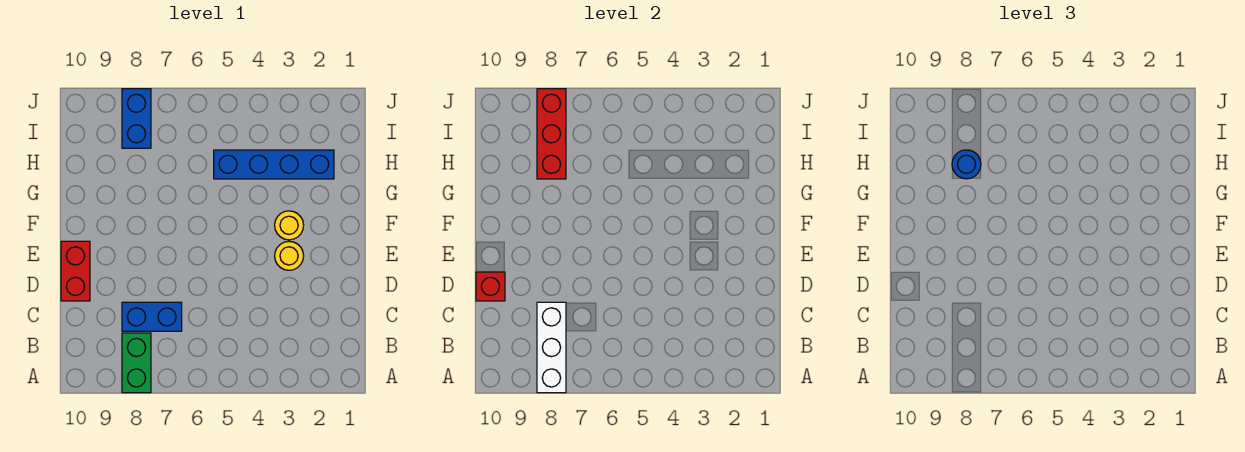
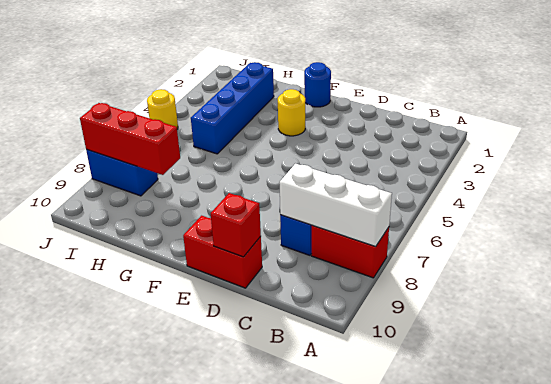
green brick A8:B8 level 1 -> red brick A8:B8 level 1
yellow round brick E3 level 1 -> yellow round brick J5 level 1
blue round brick H8 level 3 -> blue round brick F1 level 1

